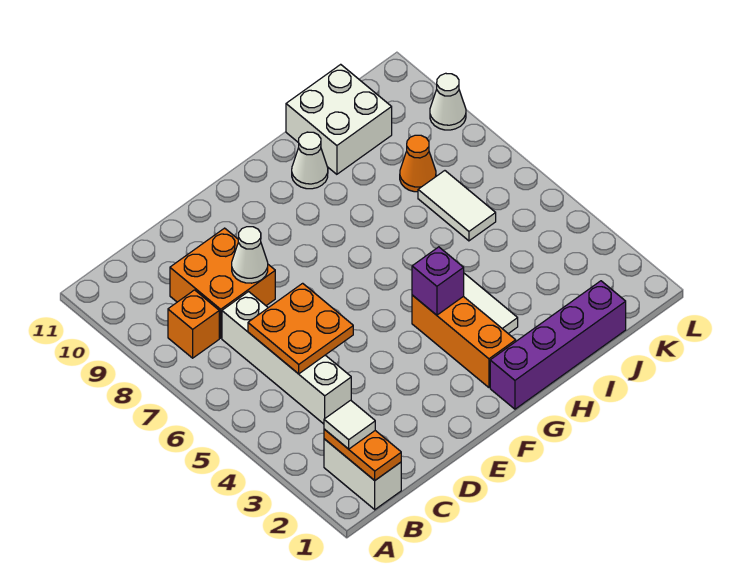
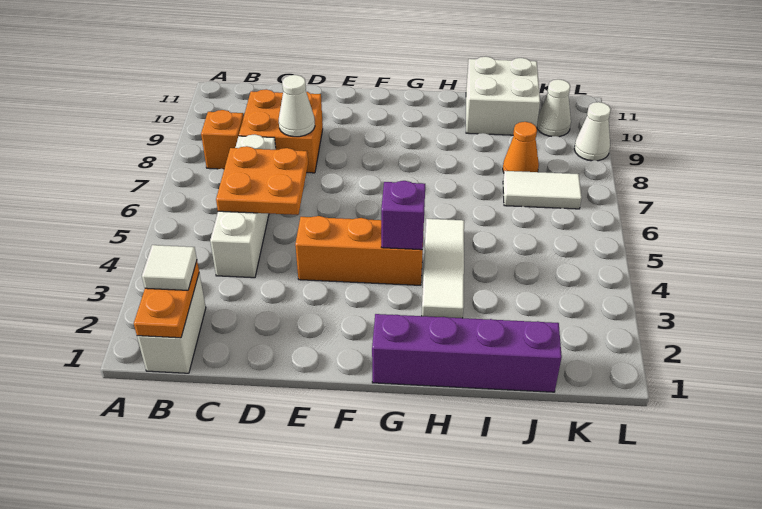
orange brick G2:G4 level 1 -> orange brick E4:G4 level 1
white cone H10 level 1 -> white cone K10 level 1
white tile J6:J7 level 1 -> white tile J7:K7 level 1

